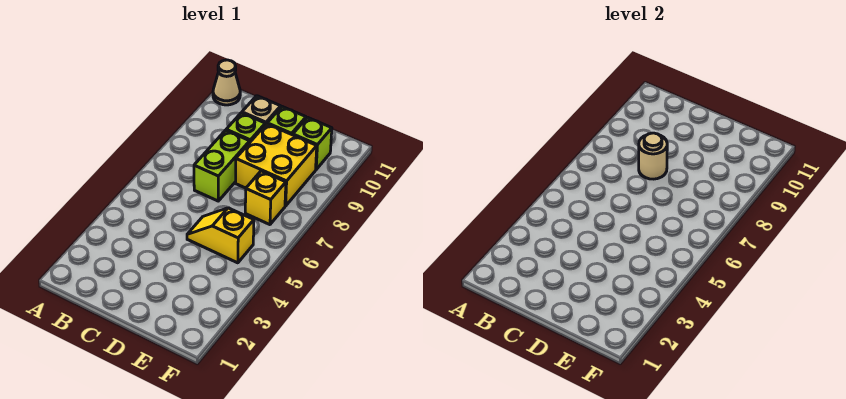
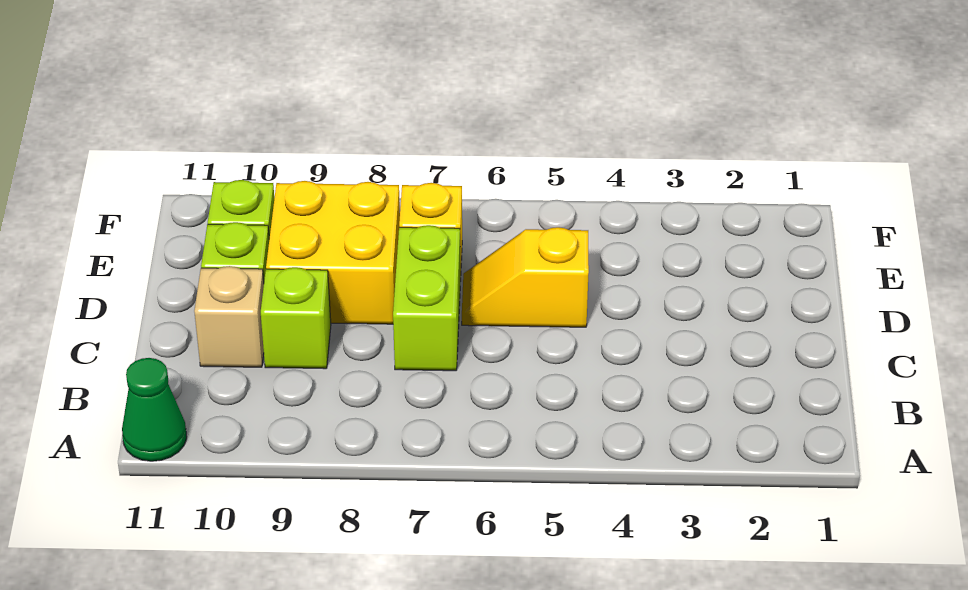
tan cone A11 level 1 -> green cone A11 level 1
lime brick C7:C8 level 1 -> lime brick C7:D7 level 1
tan round brick C8 level 2 -> none
yellow slope D5:E5 level 1 top E -> yellow slope D5:D6 level 1 top 5

